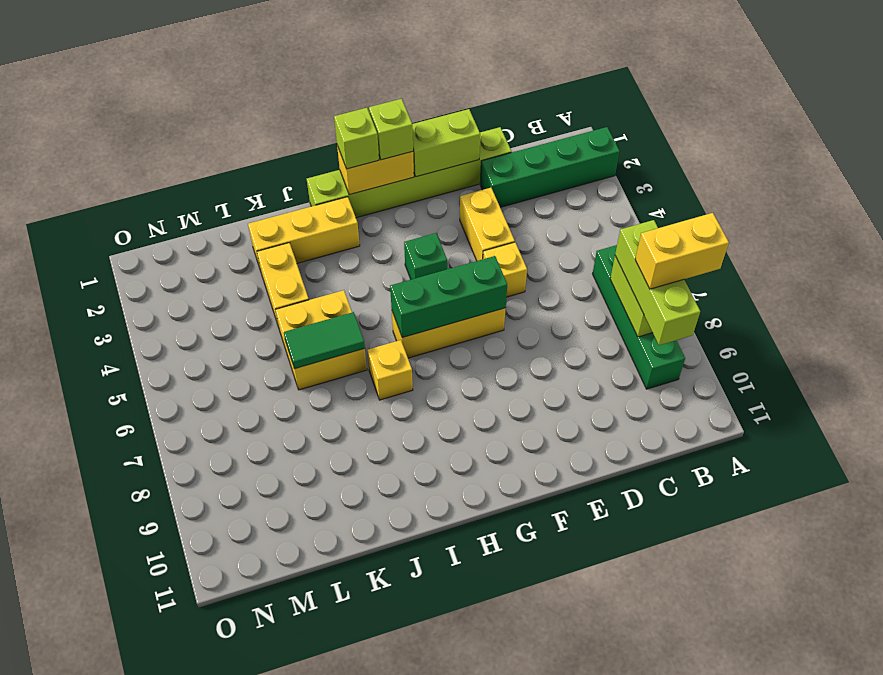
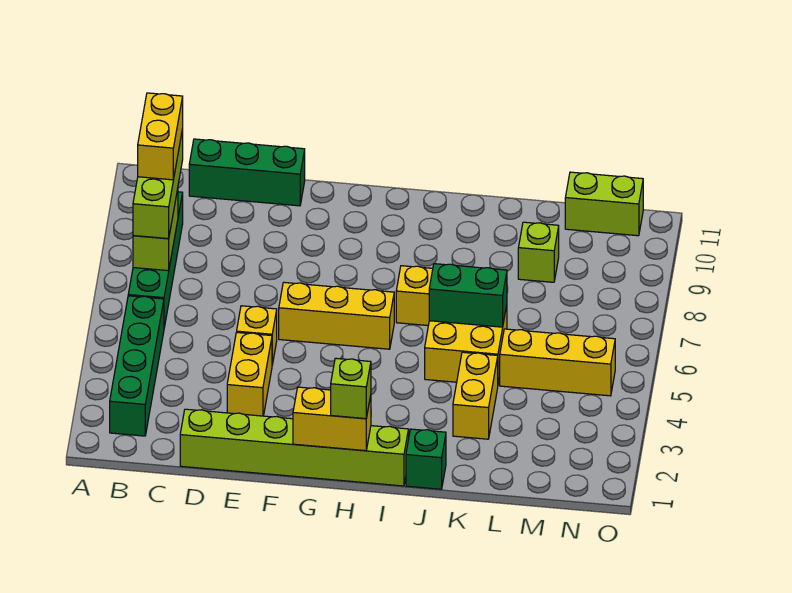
green brick A2:D2 level 1 -> green brick B2:B5 level 1
yellow brick A8:B8 level 4 -> yellow brick B8:B9 level 4
lime brick E1:F1 level 2 -> lime brick M11:N11 level 1
green brick F6:H6 level 2 -> green brick C11:E11 level 1
lime brick G1 level 3 -> lime brick L9 level 1
green brick G4 level 1 -> green brick J1 level 1
yellow brick I2:K2 level 1 -> yellow brick L5:N5 level 1
green tile J6:K6 level 2 -> green brick J6:K6 level 2

